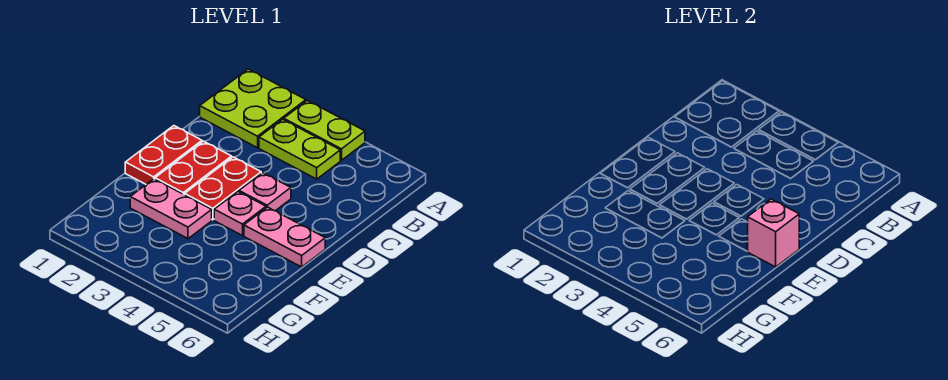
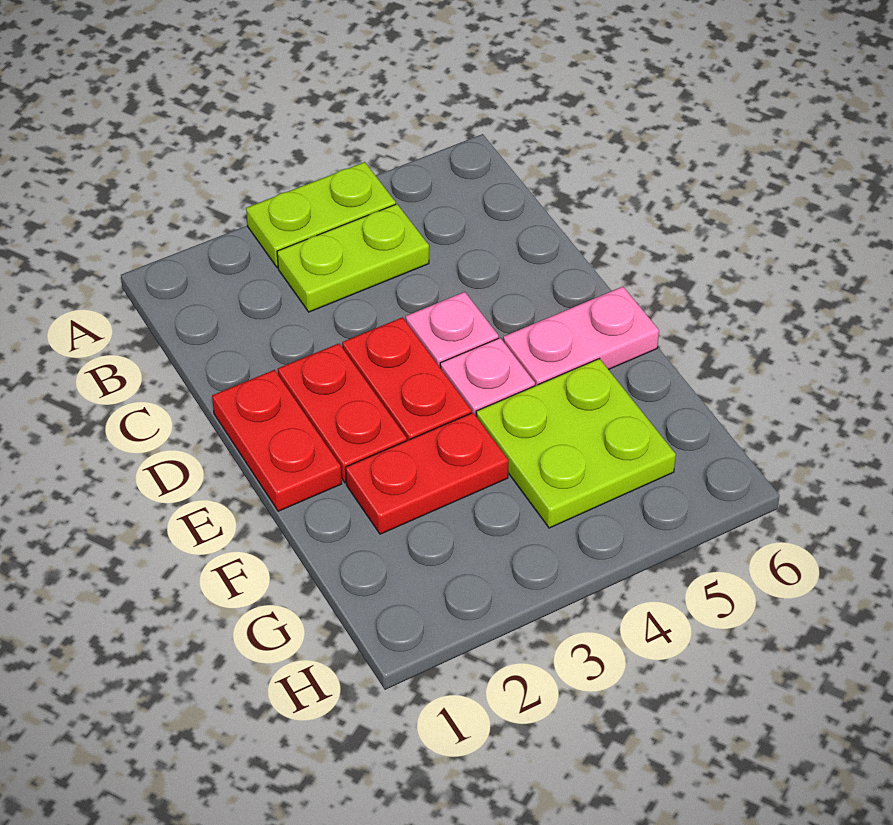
lime plate A1:B2 level 1 -> lime plate F4:G5 level 1
pink brick E6 level 2 -> none
pink plate F2:F3 level 1 -> red plate F2:F3 level 1

